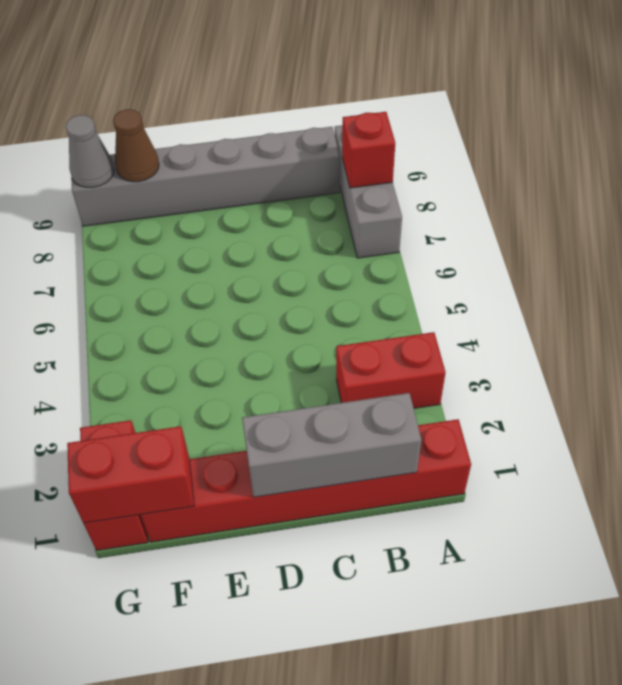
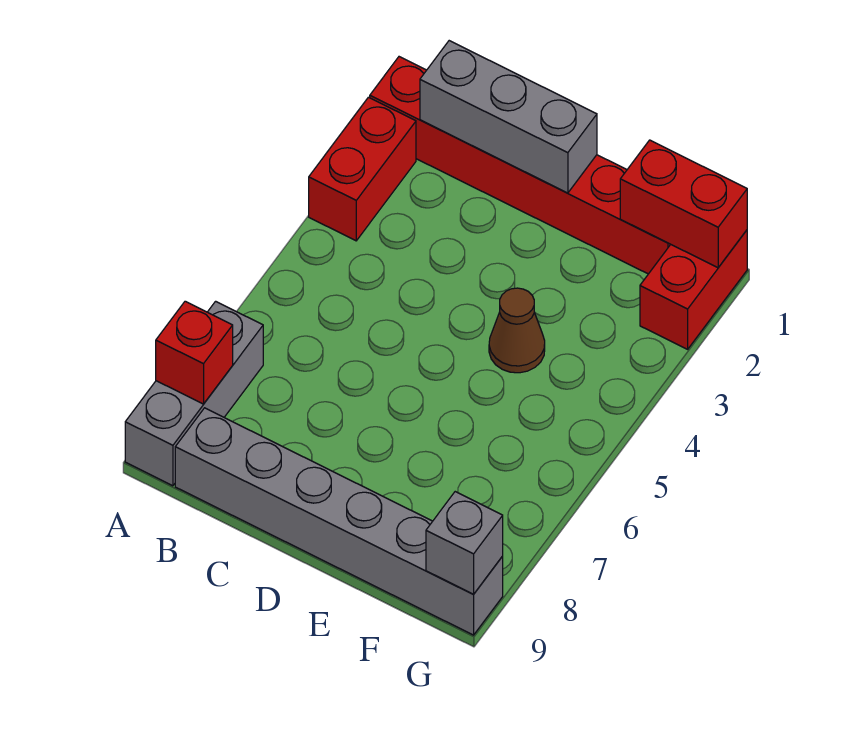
red brick A3:B3 level 1 -> red brick A2:A3 level 1
brown cone F9 level 2 -> brown cone E4 level 1
grey cone G9 level 2 -> grey brick G9 level 2

